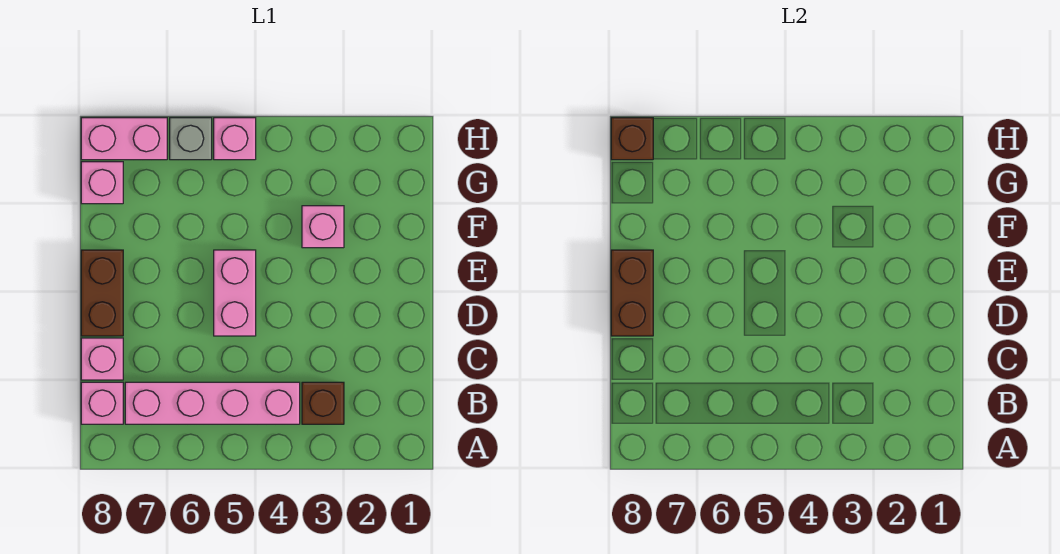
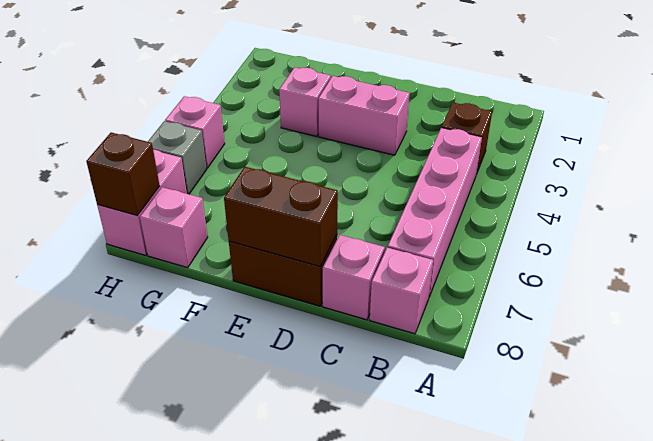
pink brick D5:E5 level 1 -> pink brick D3:E3 level 1

